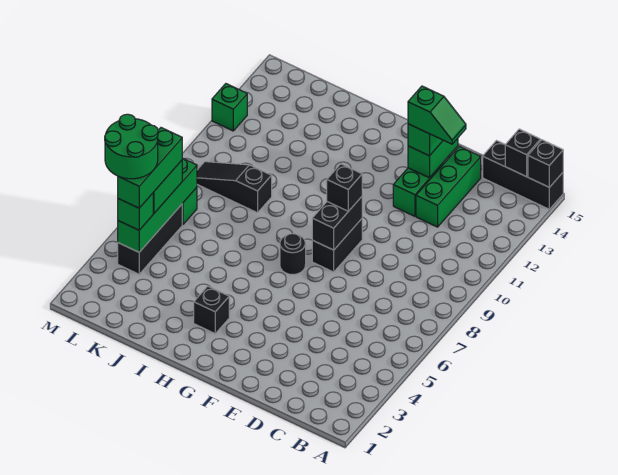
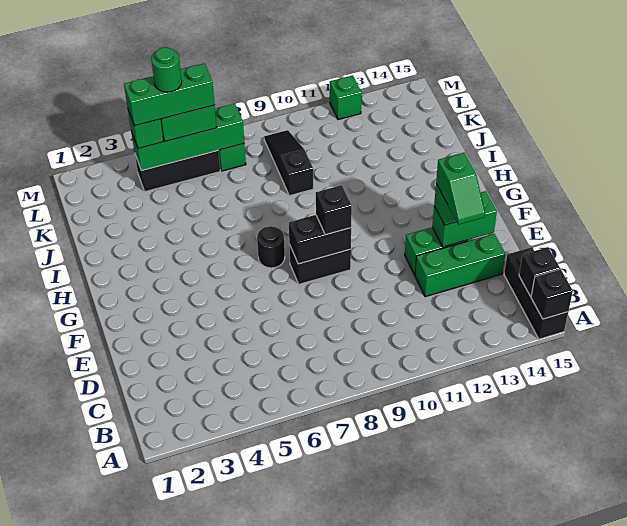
black brick H3 level 1 -> none
green round brick L4:M5 level 5 -> green round brick L5 level 5

